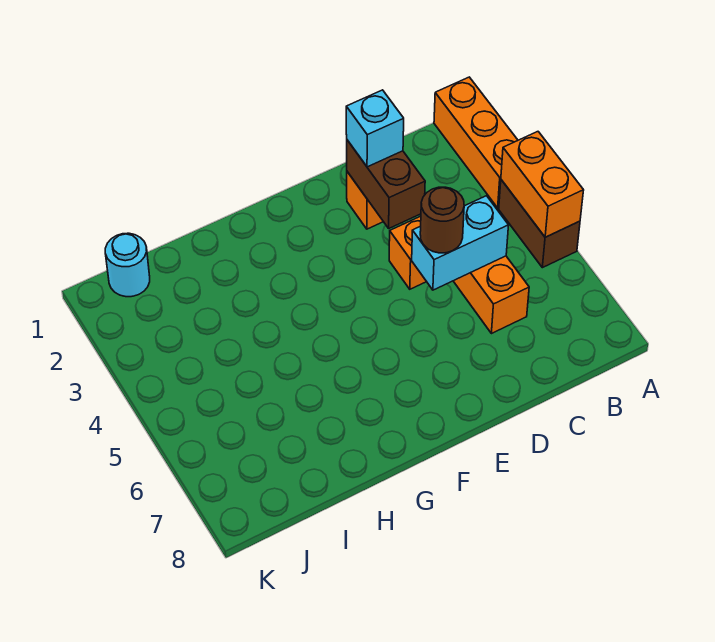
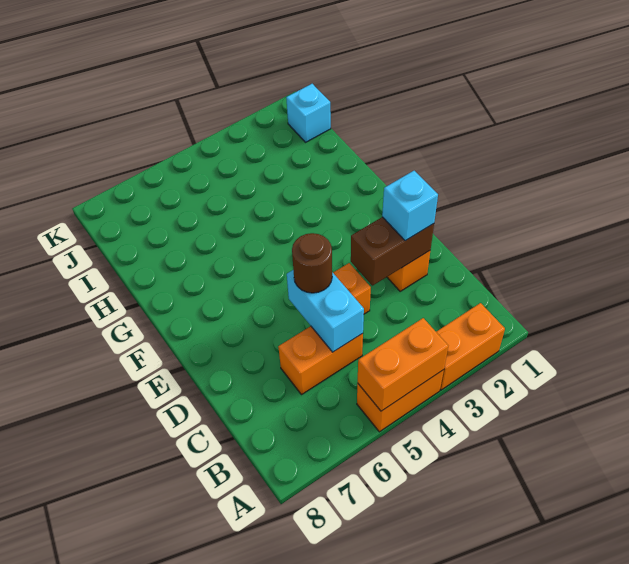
orange brick A1:A3 level 1 -> orange brick A2:A3 level 1
brown brick A4:A5 level 1 -> orange brick A4:A5 level 1
cyan round brick J1 level 1 -> cyan brick J1 level 1

